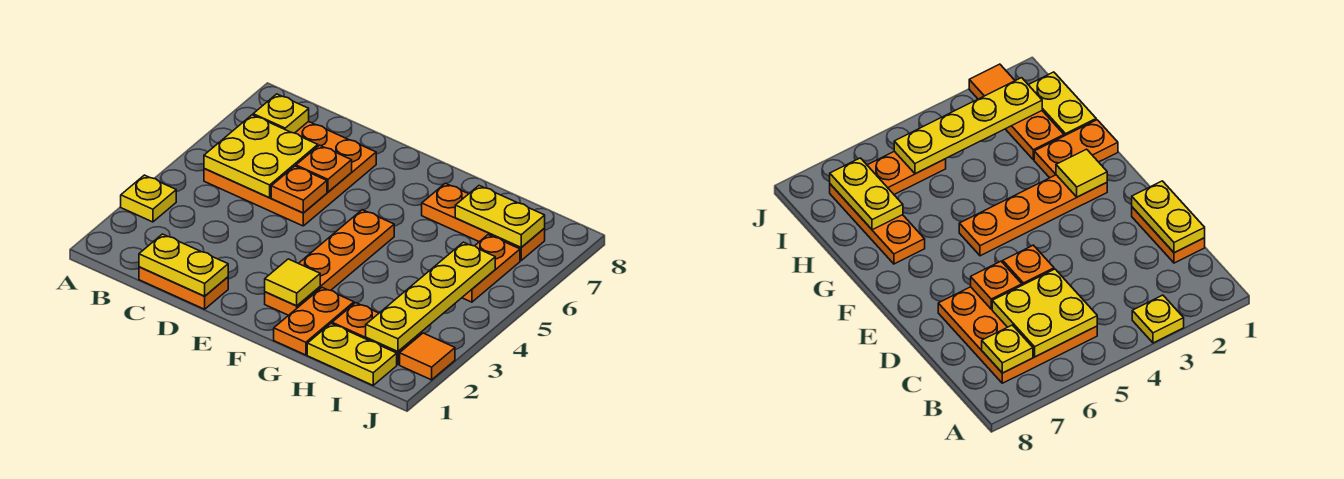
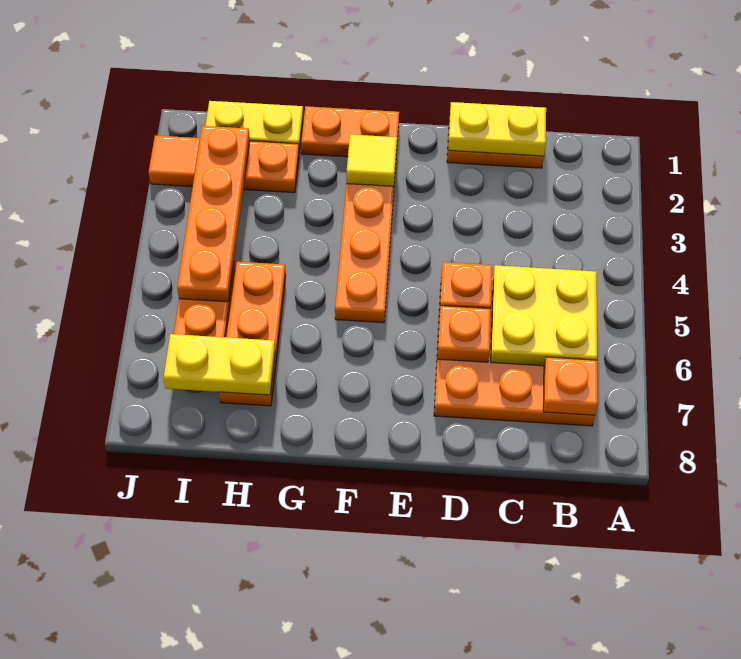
yellow plate A3 level 1 -> none
yellow plate B7 level 2 -> orange plate B7 level 2
orange plate G1:G2 level 1 -> orange plate F1:G1 level 1
orange plate G7:I7 level 1 -> orange plate H5:H7 level 1
yellow plate I2:I5 level 2 -> orange plate I2:I5 level 2

